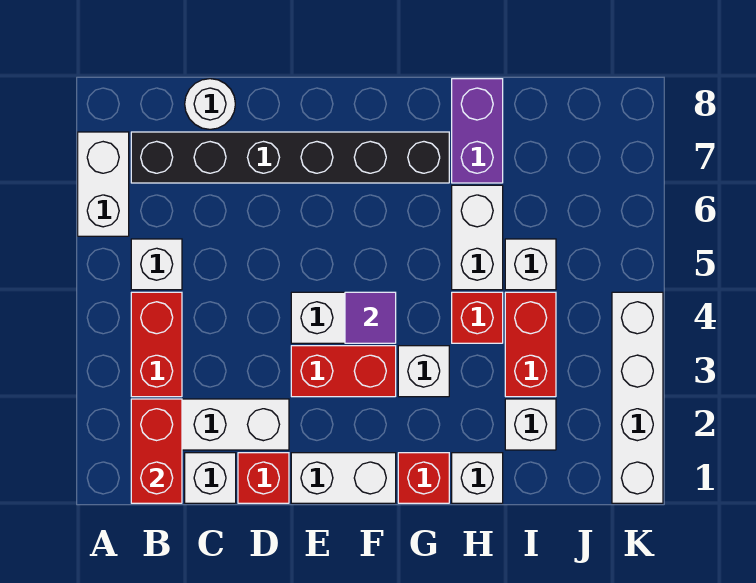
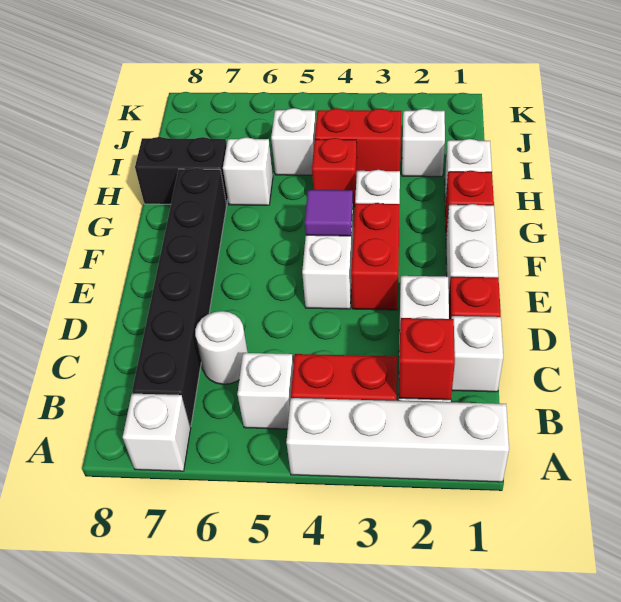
white brick A6:A7 level 1 -> white brick A7 level 1
red brick B1:B2 level 2 -> red brick B2 level 2
white round brick C8 level 1 -> white round brick C6 level 1
white brick H5:H6 level 1 -> white brick H6 level 1
purple brick H7:H8 level 1 -> black brick H7:H8 level 1
white brick K1:K4 level 1 -> white brick A1:A4 level 1

